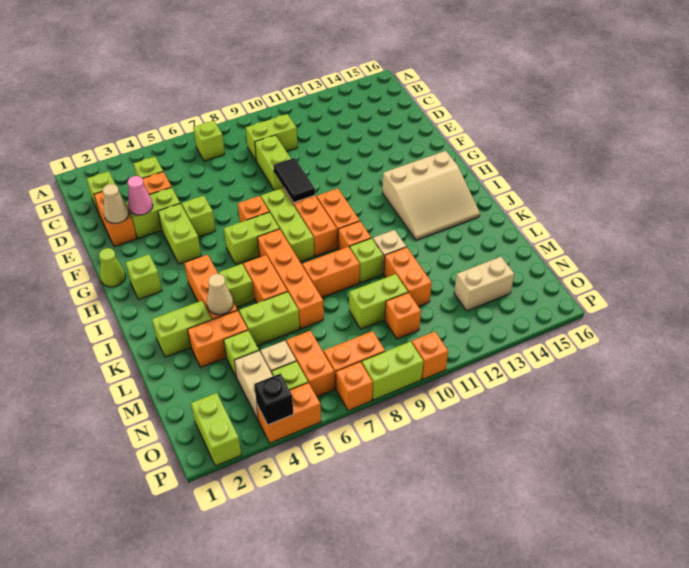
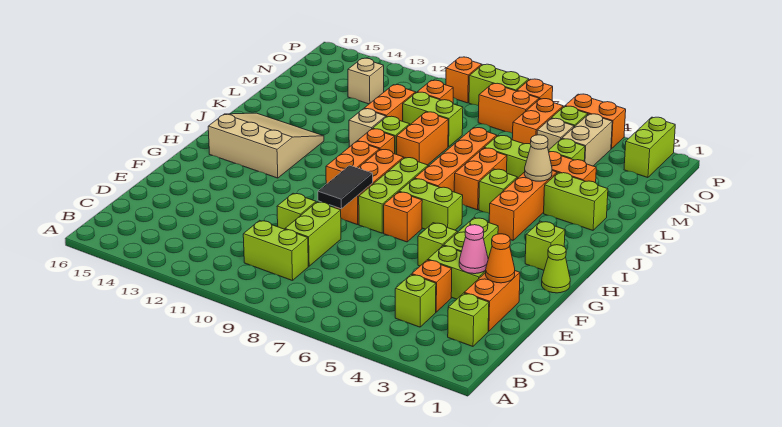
lime brick B7 level 1 -> lime brick E10 level 1
tan cone E2 level 2 -> orange cone E2 level 2
orange brick K8:K9 level 1 -> orange brick K9:L9 level 1
tan brick N13:N14 level 1 -> tan brick N13 level 1
black brick P4 level 2 -> none

